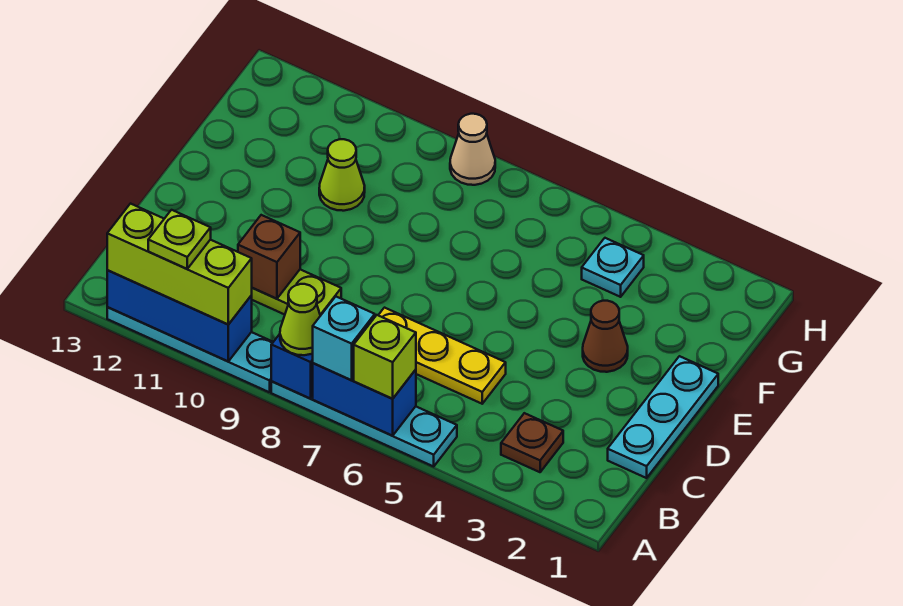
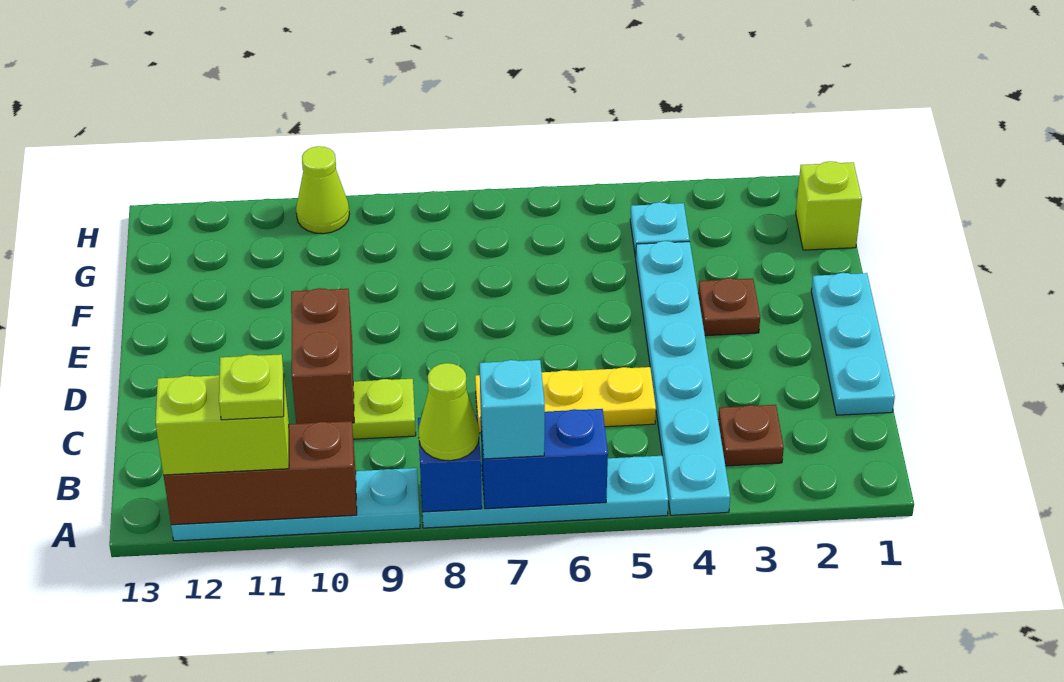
none -> cyan plate A4:F4 level 1
lime brick A6 level 3 -> lime brick G1 level 1
blue brick A10:A12 level 2 -> brown brick A10:A12 level 2
lime brick A10:A12 level 3 -> lime brick A11:A12 level 3
brown brick C10 level 2 -> brown brick C10:D10 level 2
brown cone E3 level 1 -> brown plate E3 level 1
lime cone F10 level 1 -> lime cone H10 level 1
tan cone H8 level 1 -> none

